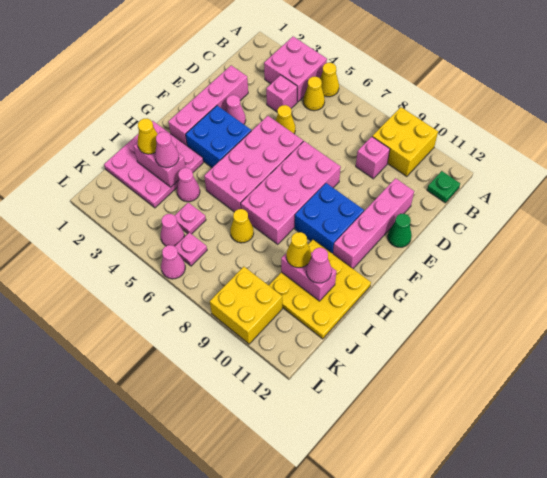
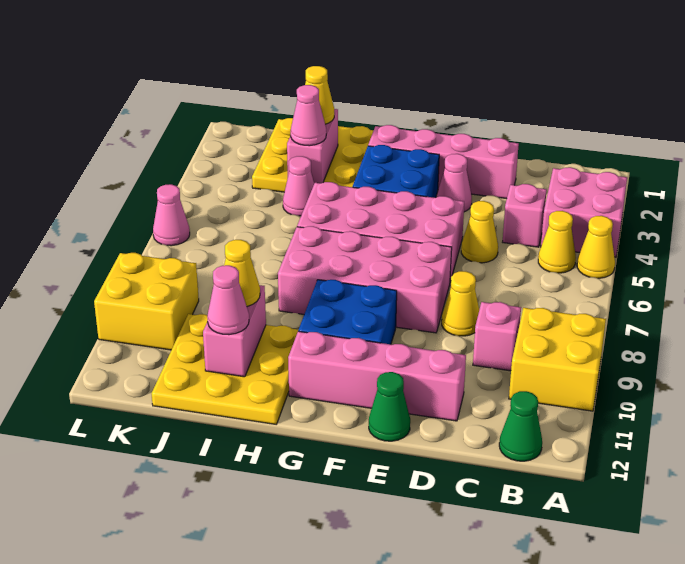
green plate B12 level 1 -> green cone B12 level 1
pink plate H1:J3 level 1 -> yellow plate H1:J3 level 1
yellow cone I7 level 1 -> yellow cone D8 level 1
pink plate J5 level 1 -> none
pink cone K5 level 1 -> none
pink plate K6 level 1 -> none

